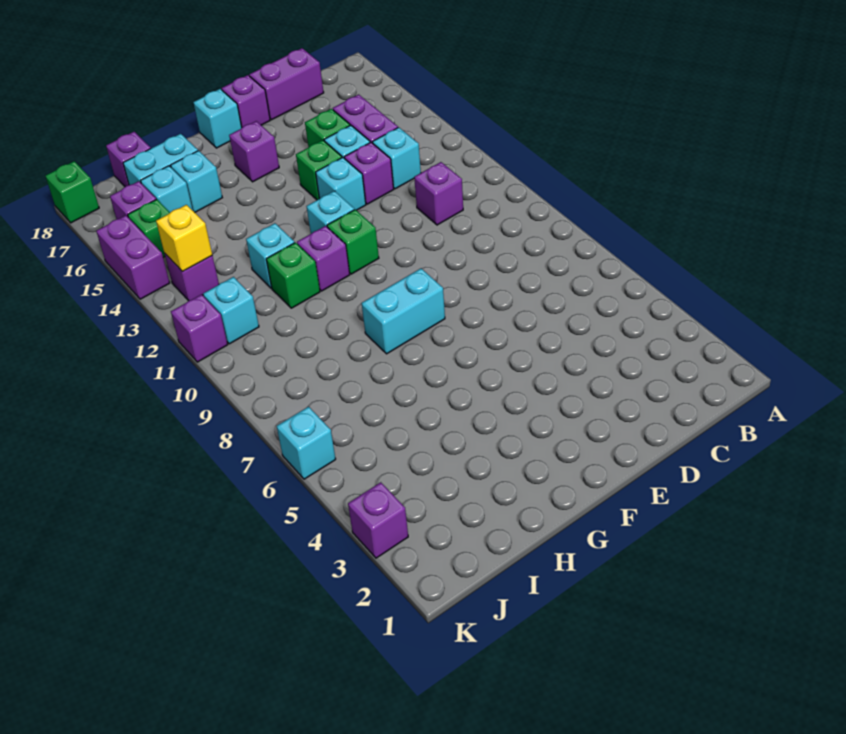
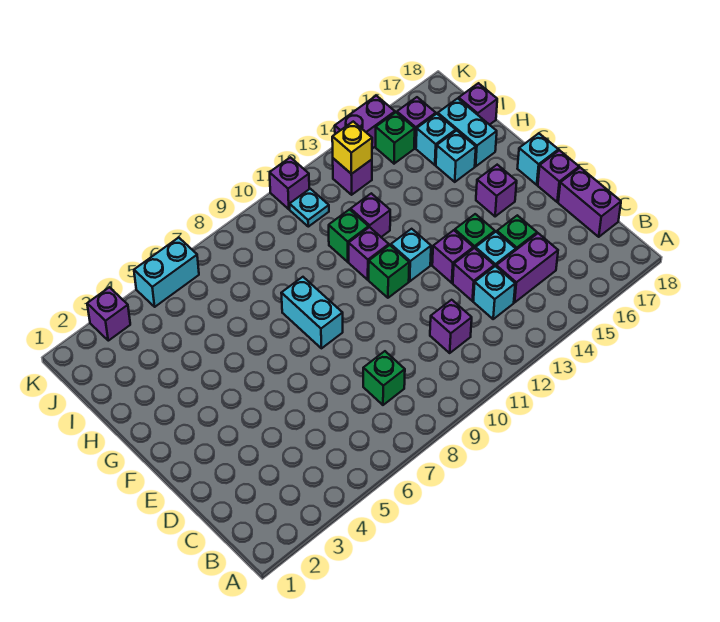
cyan brick E13 level 1 -> purple brick E13 level 1
cyan brick H12 level 1 -> purple brick H12 level 1
cyan brick J11 level 1 -> cyan plate J11 level 1
cyan brick K6 level 1 -> cyan brick K5:K6 level 1
green brick K18 level 1 -> green brick C8 level 1

